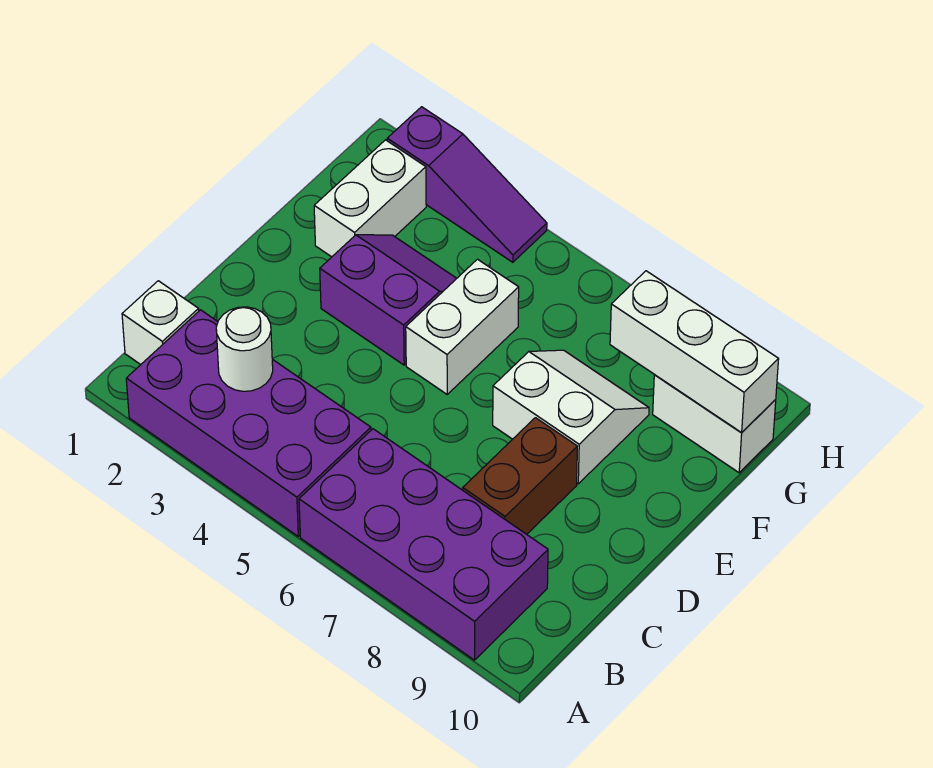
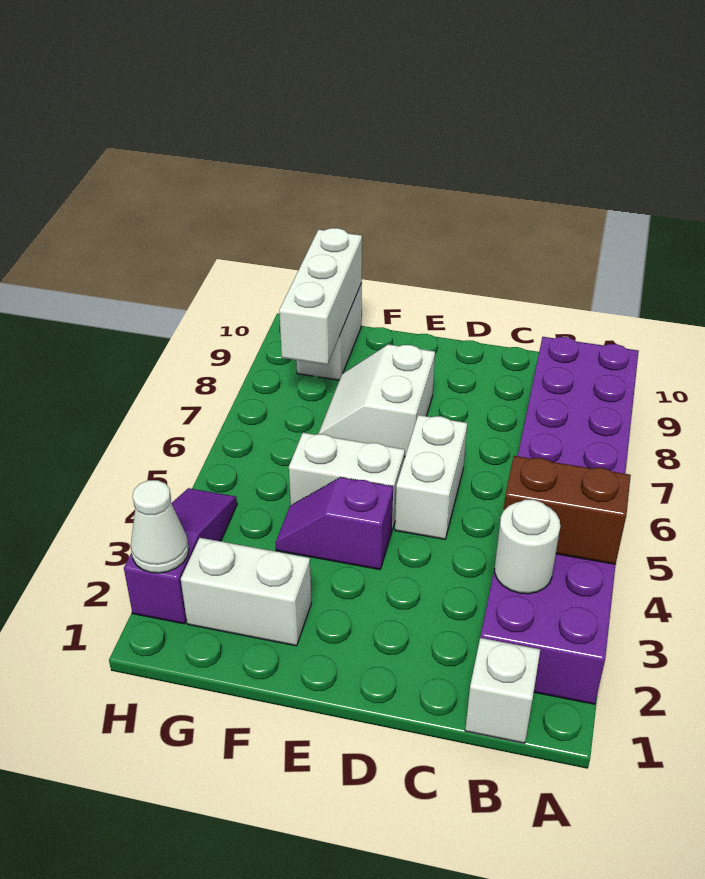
brown brick C8:D8 level 1 -> brown brick A4:B4 level 2
none -> white brick D5:D6 level 1
purple slope E3:F4 level 1 top E -> purple slope E4:F4 level 1 top E
none -> white cone H2 level 2

